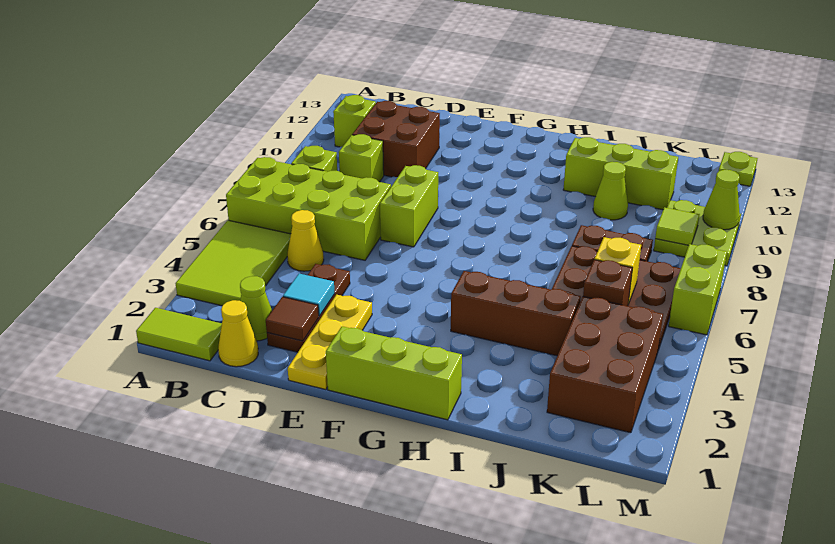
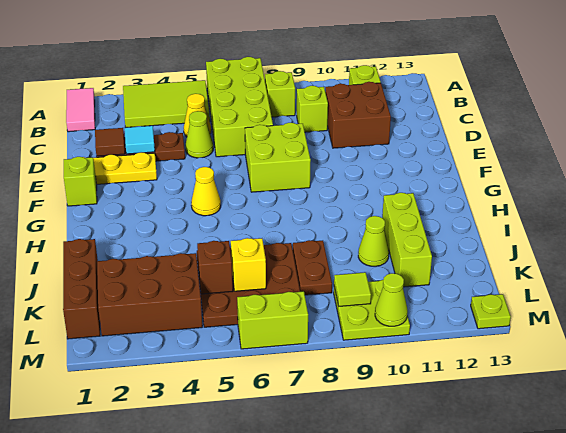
lime tile A1:B1 level 1 -> pink tile A1:B1 level 1
yellow cone C1 level 1 -> yellow cone G5 level 1
lime cone C2 level 1 -> lime cone D5 level 1
lime brick E7:E8 level 1 -> lime brick E7:F8 level 1
lime brick F1:H1 level 1 -> lime brick F1 level 1
brown brick H4:J4 level 1 -> brown brick J1:L1 level 1

